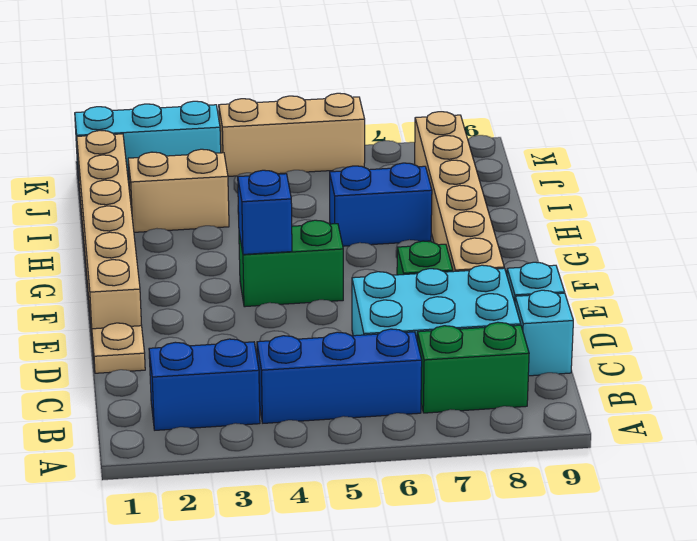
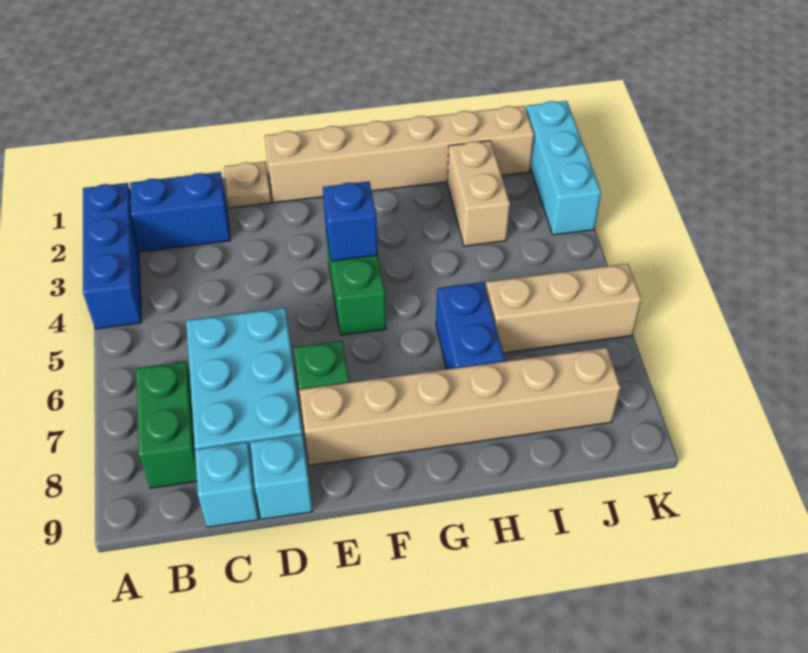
blue brick B2:B3 level 1 -> blue brick B2:C2 level 1
blue brick B4:B6 level 1 -> blue brick A2:A4 level 1
tan brick K4:K6 level 1 -> tan brick I6:K6 level 1

